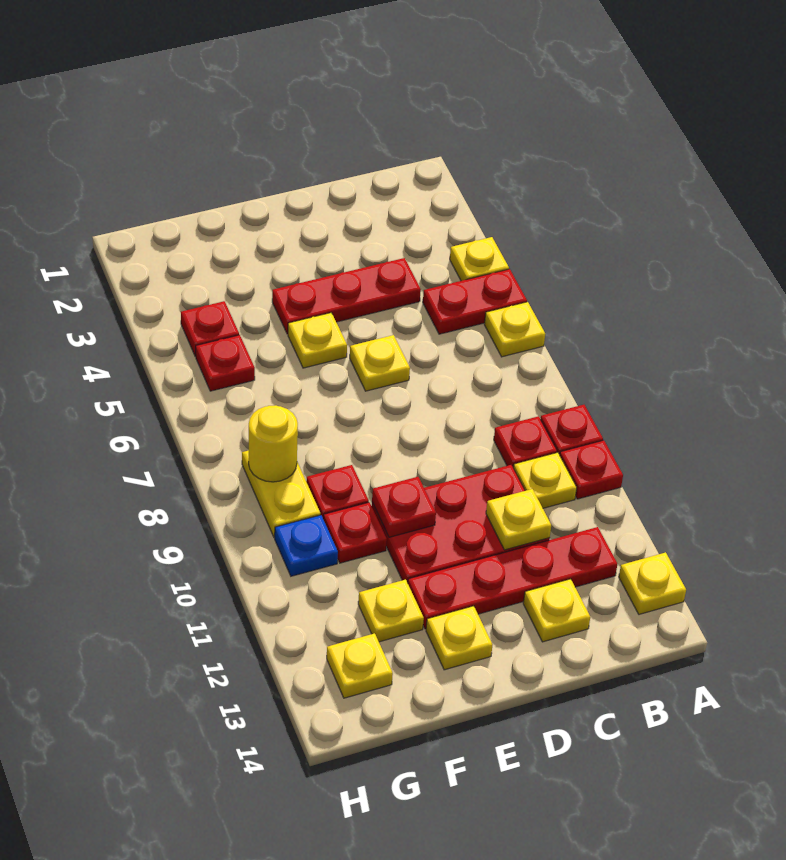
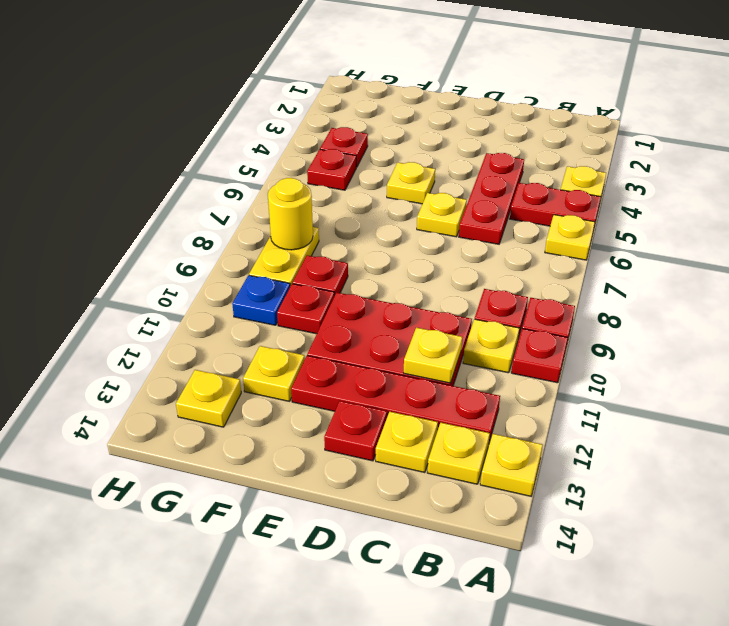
red plate C4:E4 level 1 -> red plate C4:C6 level 1
red plate E10 level 2 -> red plate D13 level 1
yellow plate E13 level 1 -> yellow plate B13 level 1

